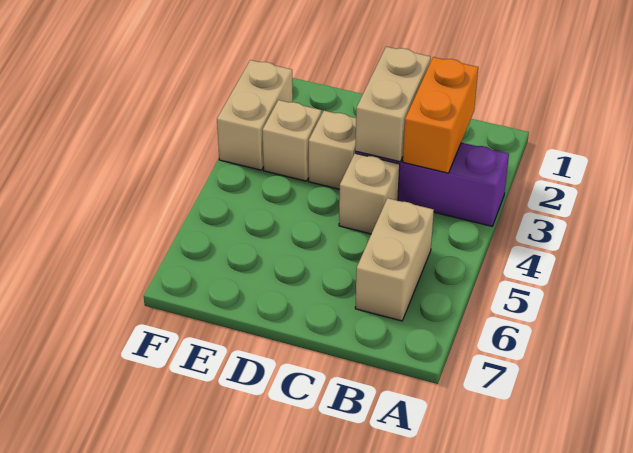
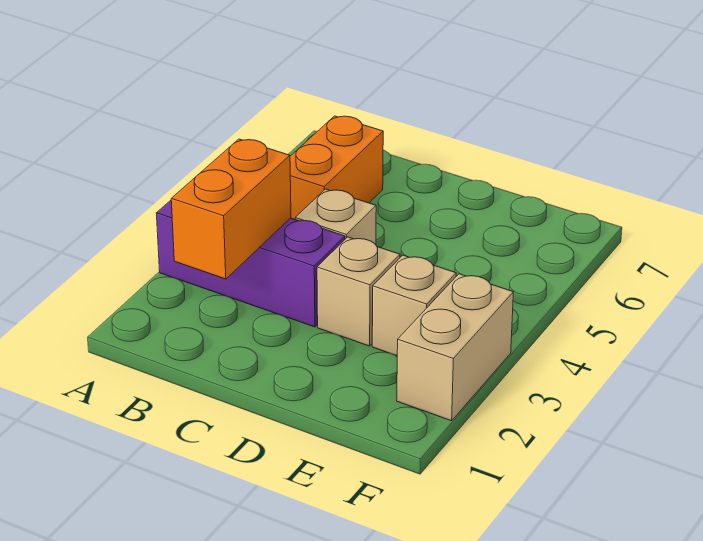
tan brick B5:B6 level 1 -> orange brick B5:B6 level 1
tan brick C2:C3 level 2 -> none

